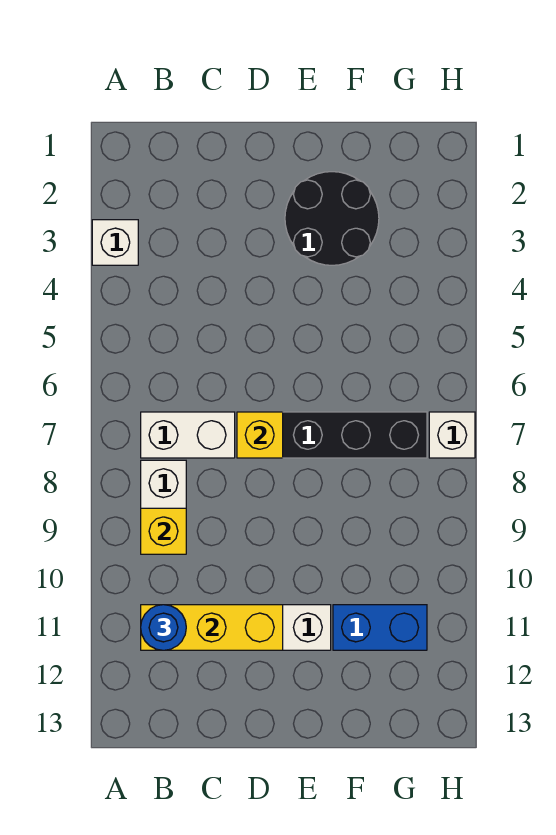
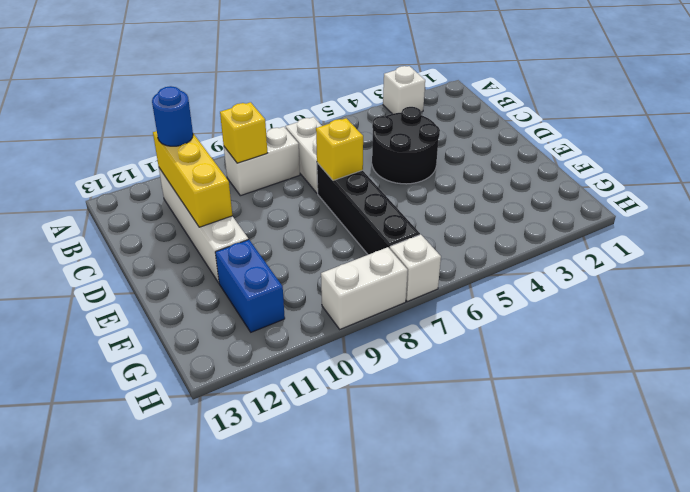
black round brick E2:F3 level 1 -> black round brick C4:D5 level 1
none -> white brick H8:H9 level 1

